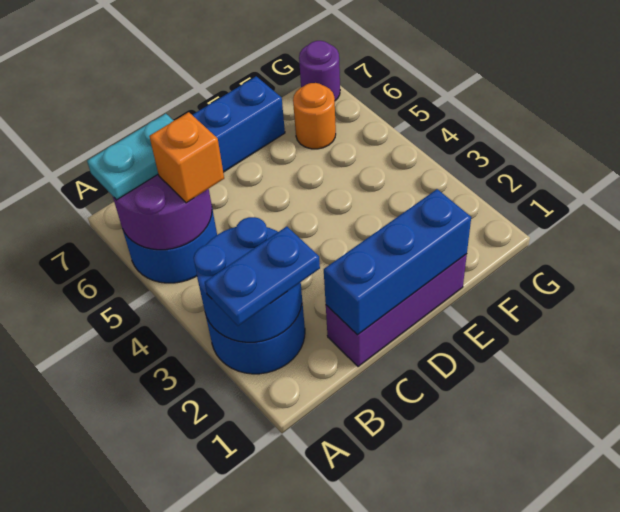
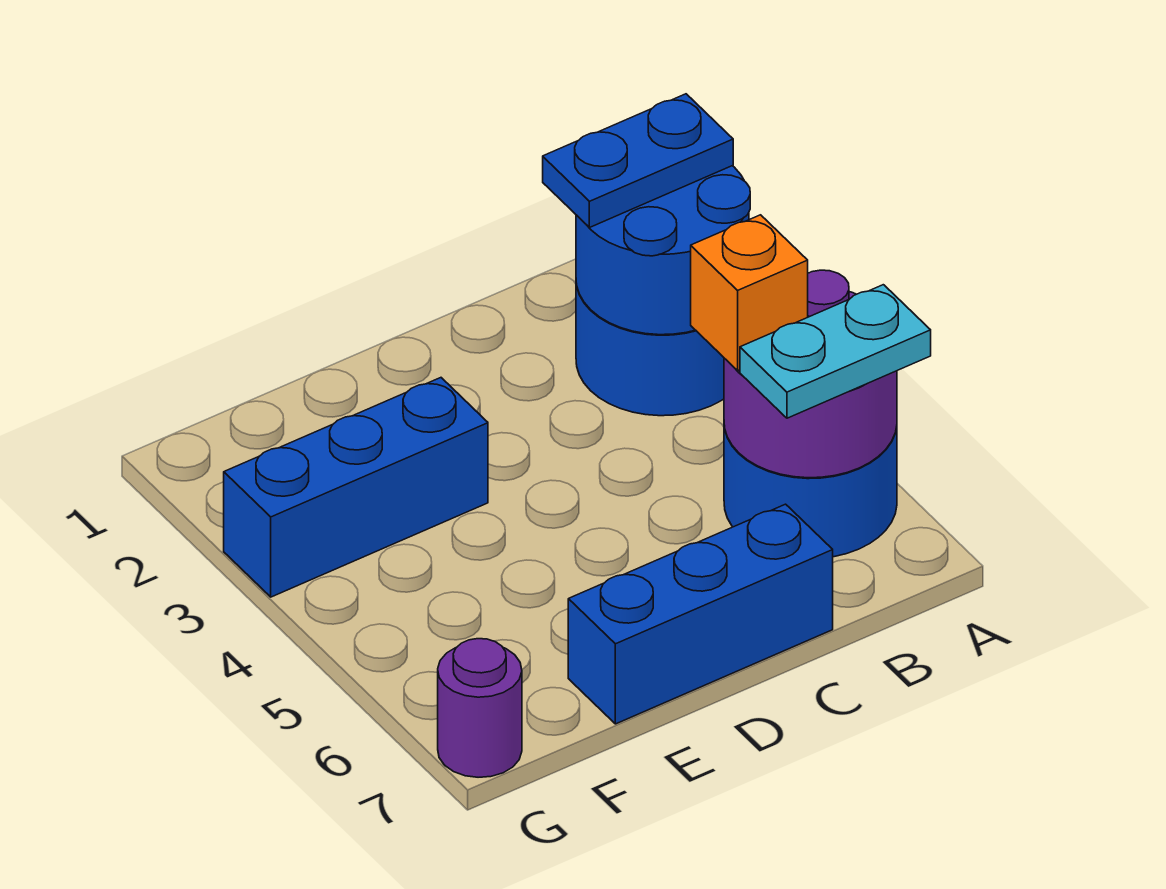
purple brick C1:E1 level 1 -> none
blue brick C1:E1 level 2 -> blue brick E3:G3 level 1
orange round brick F6 level 1 -> none

